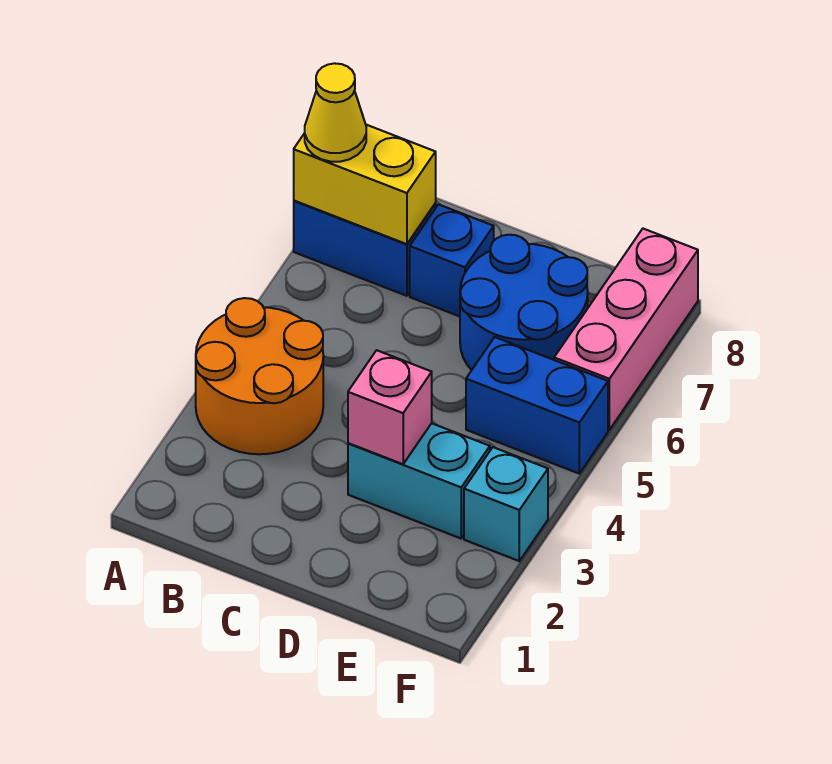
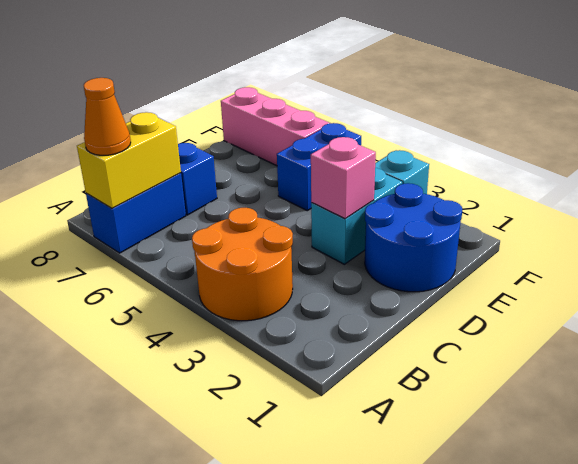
yellow cone A7 level 3 -> orange cone A7 level 3
blue round brick D6:E7 level 1 -> blue round brick D1:E2 level 1

